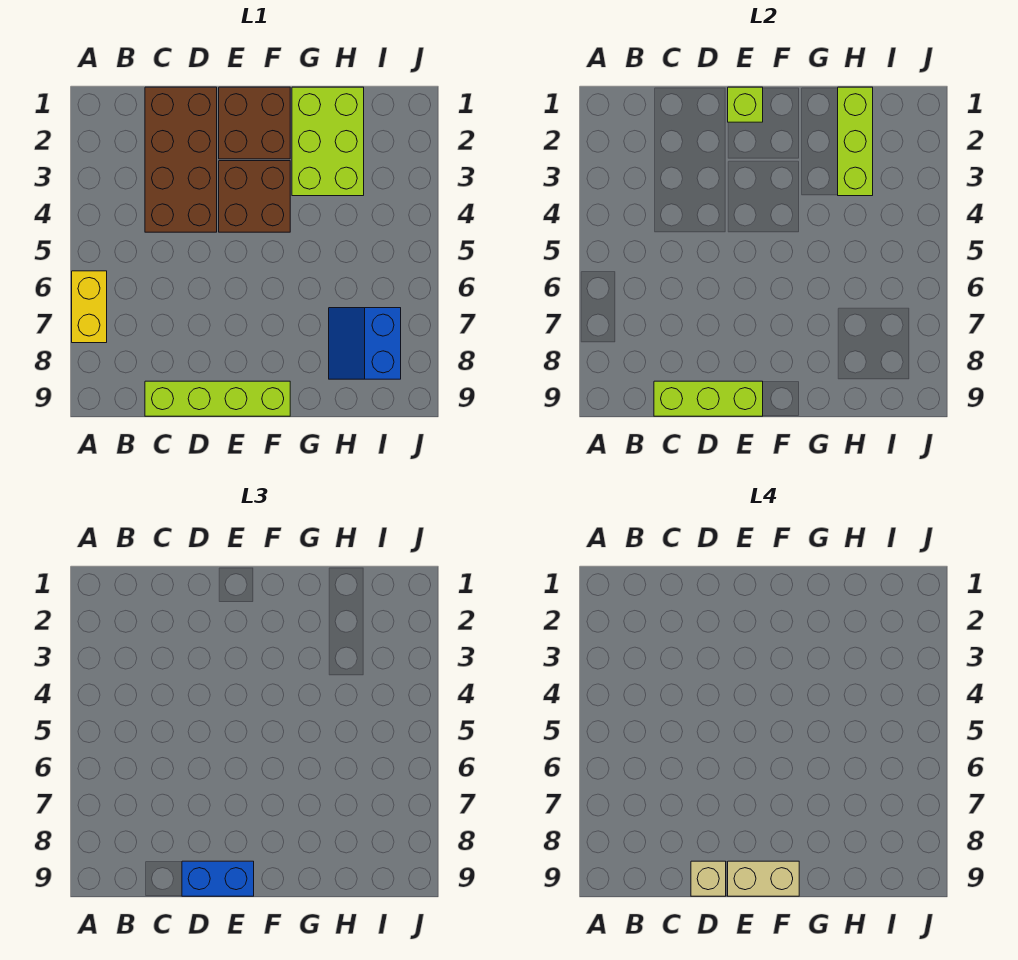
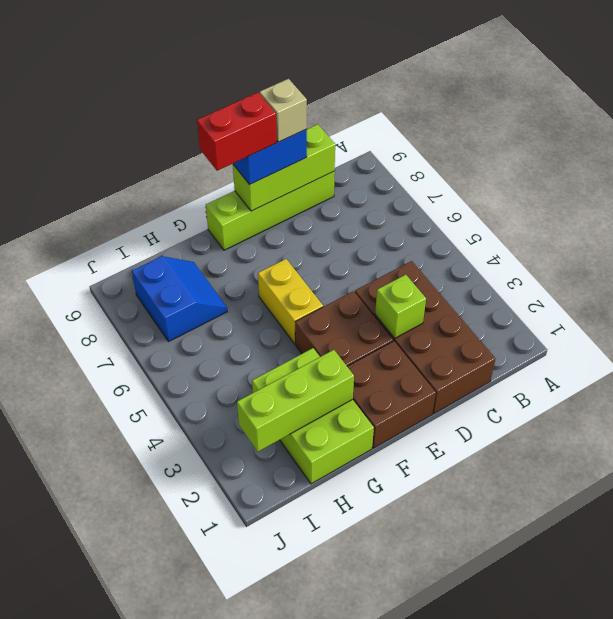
yellow brick A6:A7 level 1 -> yellow brick F5:F6 level 1
lime brick E1 level 2 -> lime brick D3 level 2
tan brick E9:F9 level 4 -> red brick E9:F9 level 4
lime brick H1:H3 level 2 -> lime brick G2:I2 level 2

